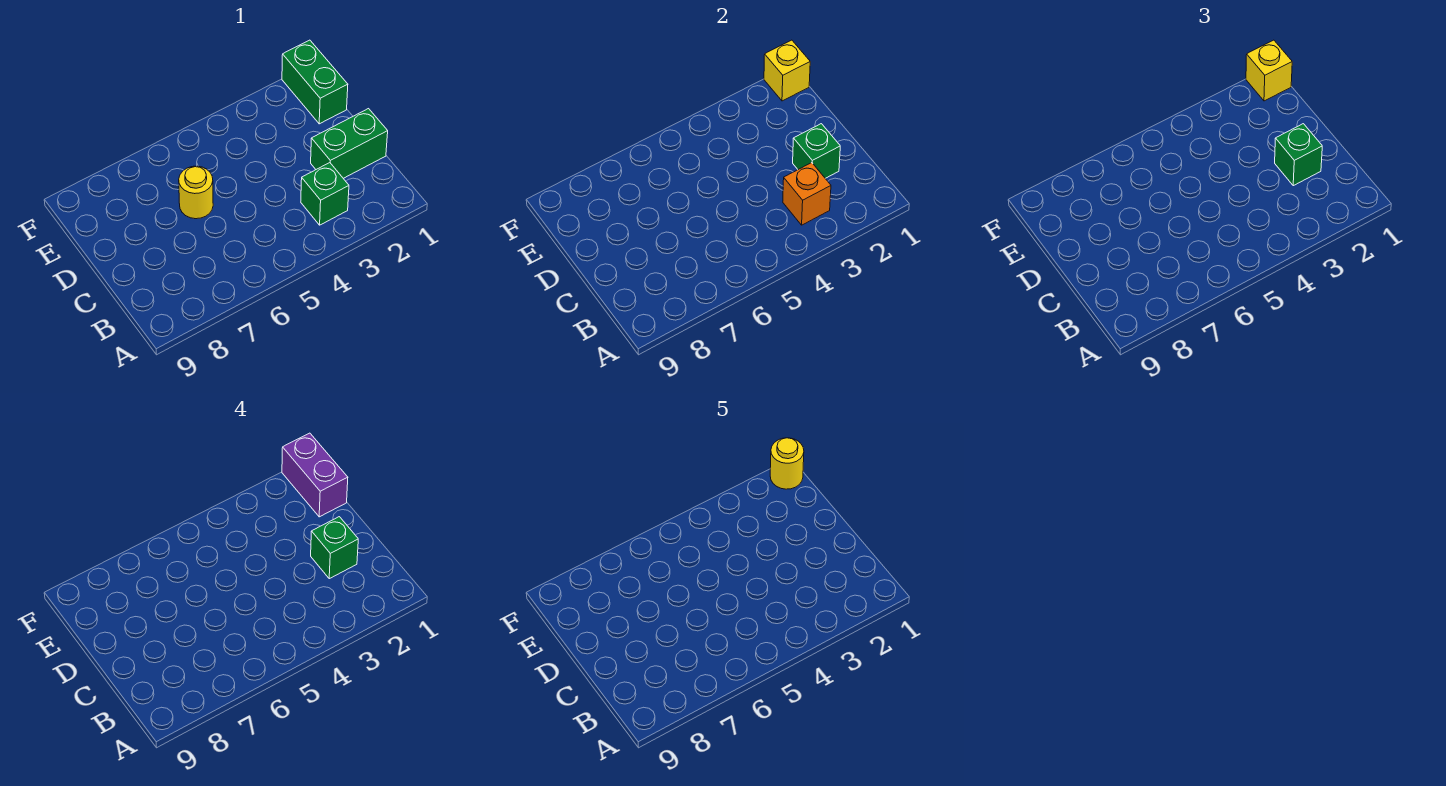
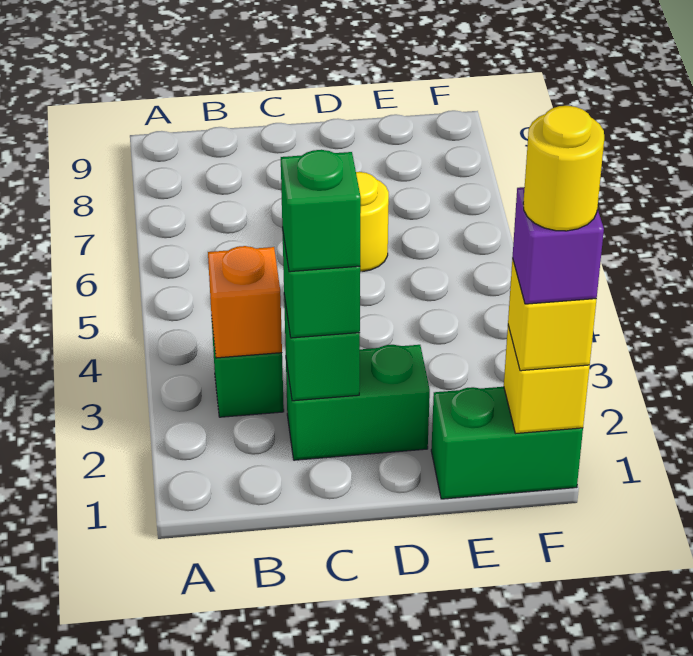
green brick C1:C2 level 1 -> green brick C2:D2 level 1
purple brick E1:F1 level 4 -> purple brick F1 level 4

